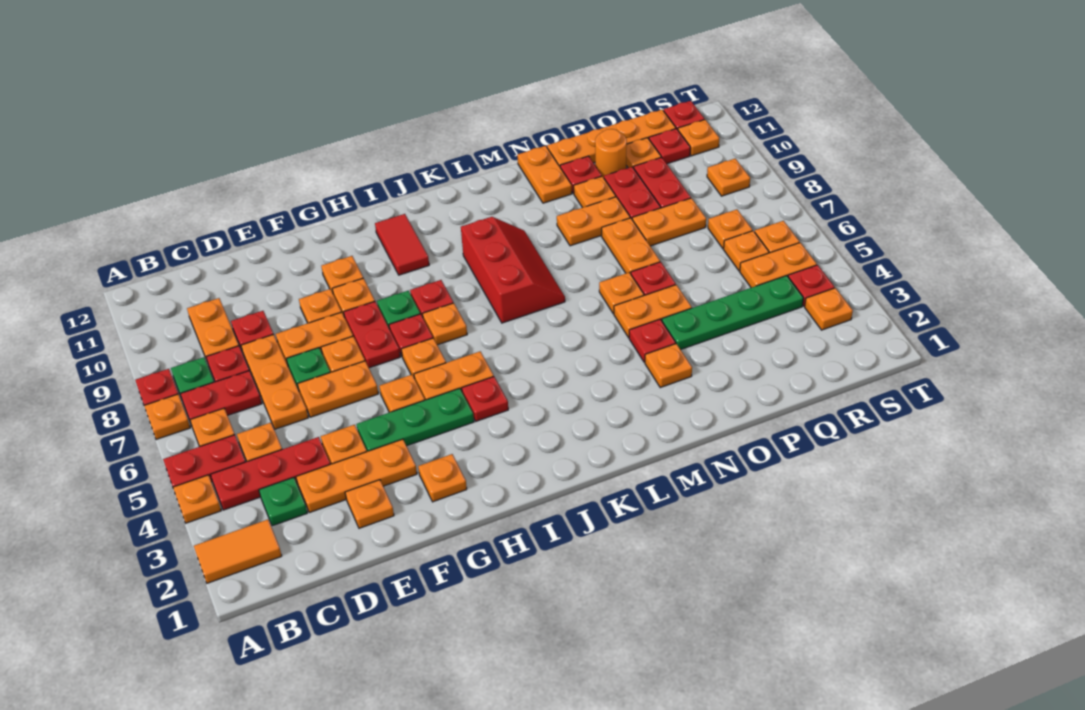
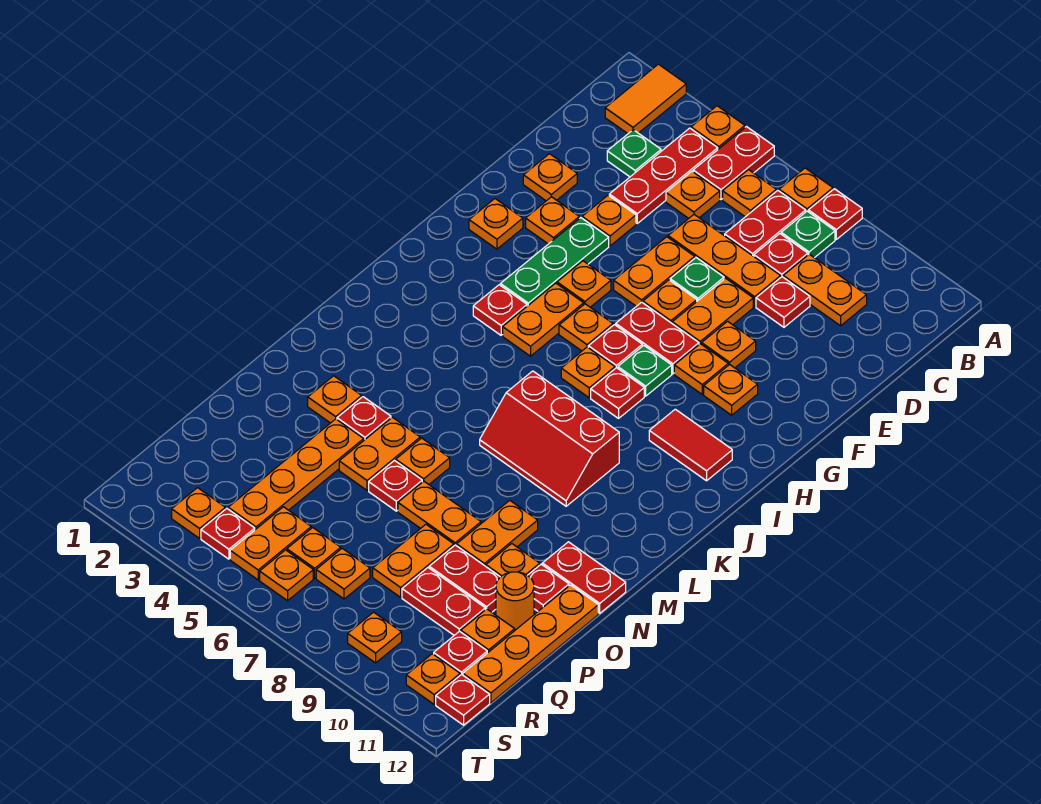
orange plate D3:F3 level 1 -> orange plate F3 level 1
orange plate N11:N12 level 1 -> red plate N11:N12 level 1
green plate O4:R4 level 1 -> orange plate O4:R4 level 1

